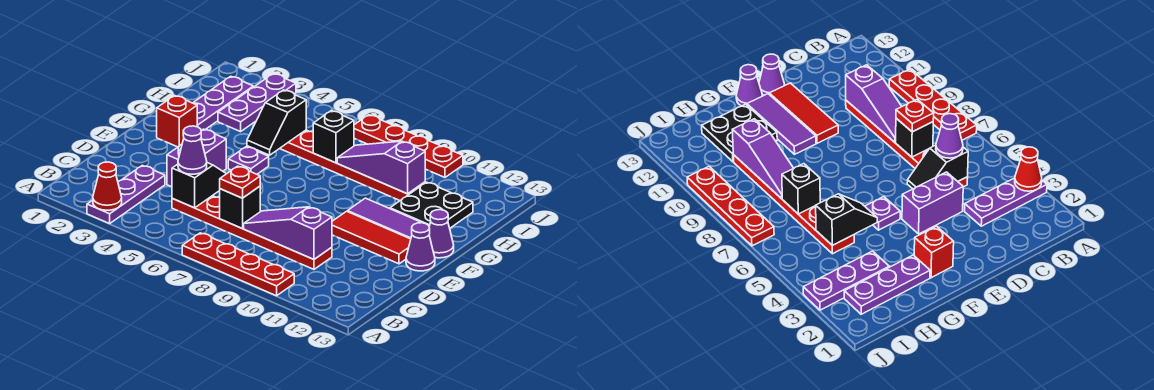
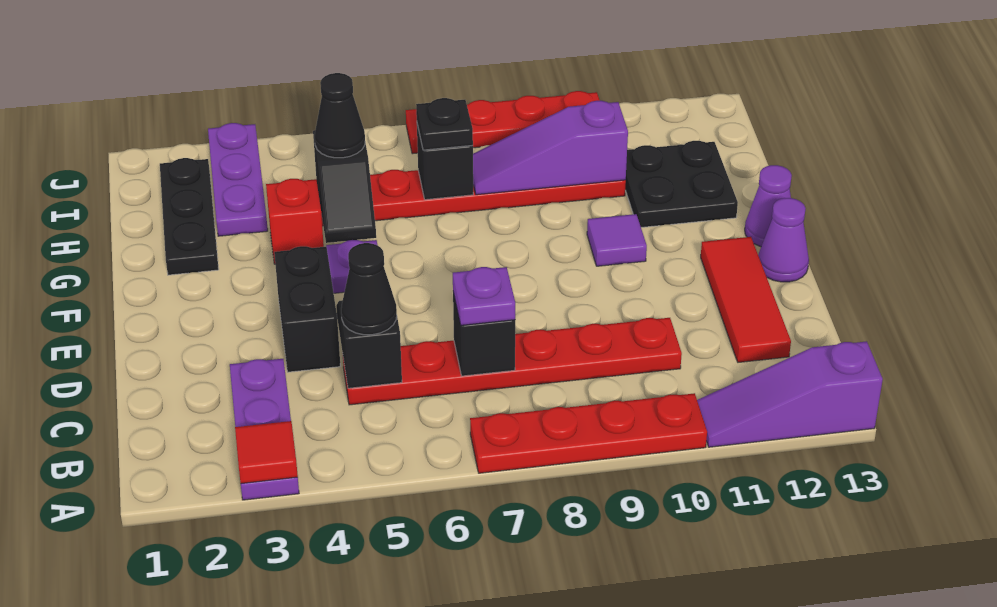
red cone A3 level 2 -> red tile A3 level 2
purple cone C5 level 3 -> black cone C5 level 3
red plate C7 level 3 -> purple plate C7 level 3
purple slope C8:C10 level 2 top 10 -> purple slope A11:A13 level 1 top 13
purple brick D4:E4 level 1 -> black brick D4:E4 level 1
red tile E10:E12 level 1 -> red tile C12:E12 level 1
red brick F2 level 1 -> red brick G4 level 1
purple tile F10:F12 level 1 -> purple tile F10 level 1
purple plate G2:I2 level 1 -> black plate G2:I2 level 1
none -> black cone H5 level 3
none -> black plate H7 level 3

